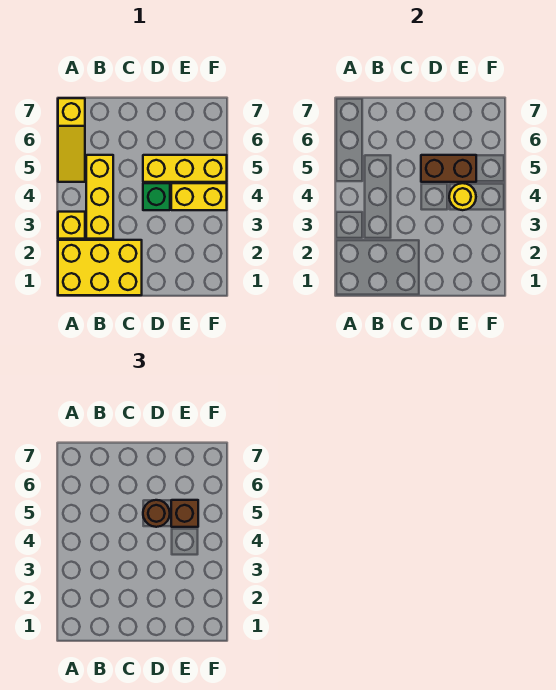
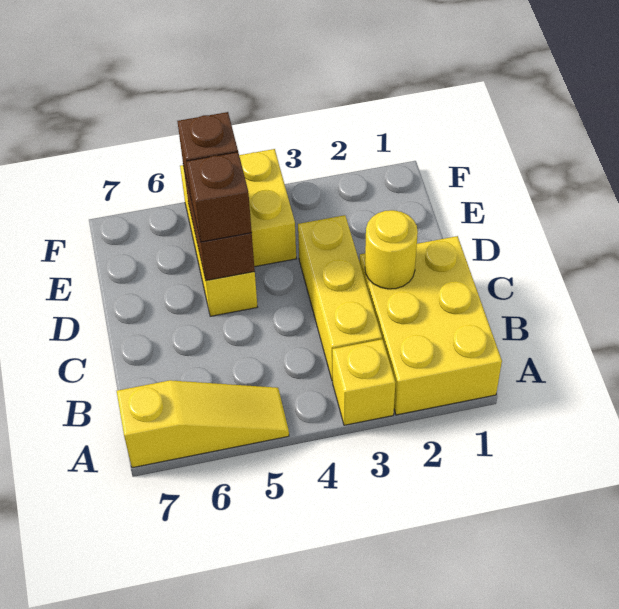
yellow brick B3:B5 level 1 -> yellow brick B3:D3 level 1
green brick D4 level 1 -> none
brown round brick D5 level 3 -> brown brick D5 level 3
yellow round brick E4 level 2 -> yellow round brick C2 level 2

